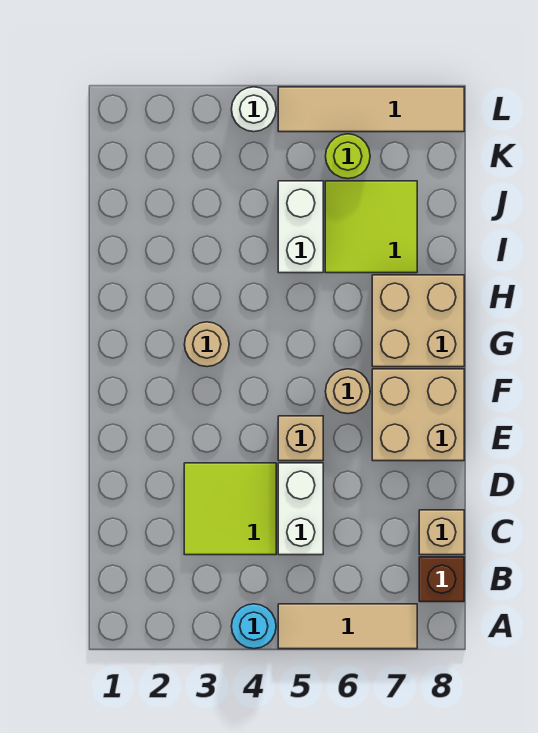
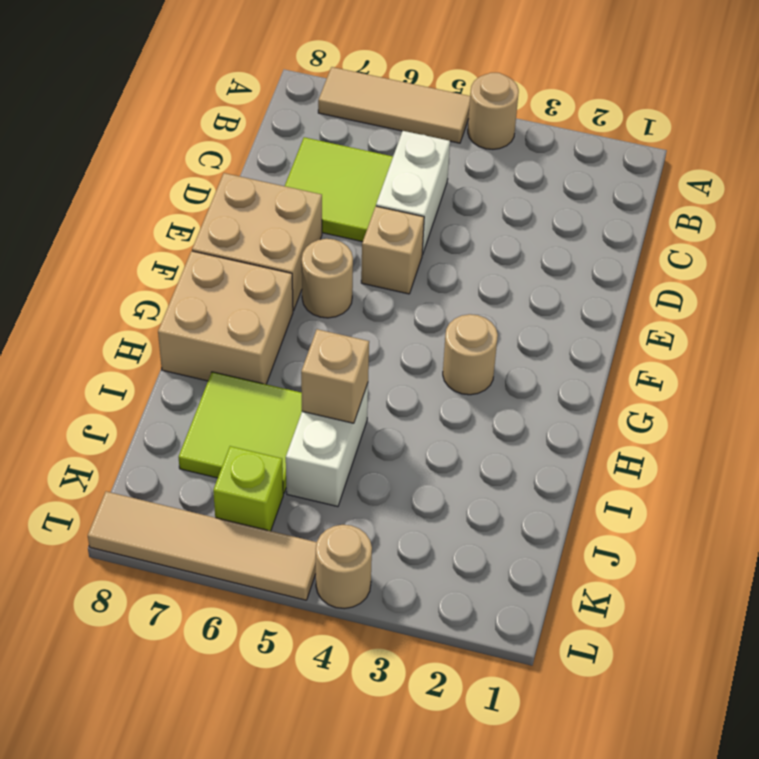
cyan round brick A4 level 1 -> tan round brick A4 level 1
brown brick B8 level 1 -> none
lime tile C3:D4 level 1 -> lime tile C6:D7 level 1
tan brick C8 level 1 -> tan brick I5 level 2
lime round brick K6 level 1 -> lime brick K6 level 1
white round brick L4 level 1 -> tan round brick L4 level 1

